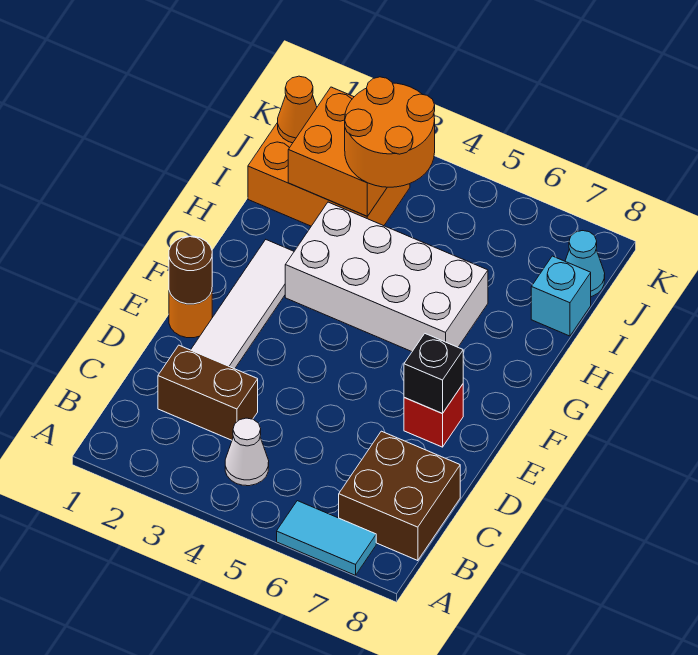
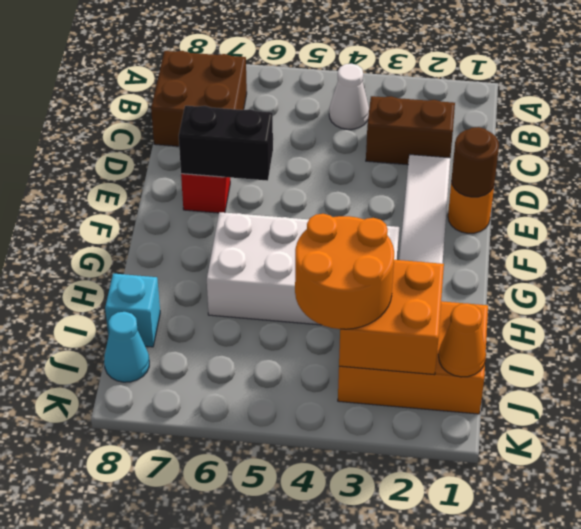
cyan tile A6:A7 level 1 -> none
black brick E7 level 2 -> black brick E6:E7 level 2

